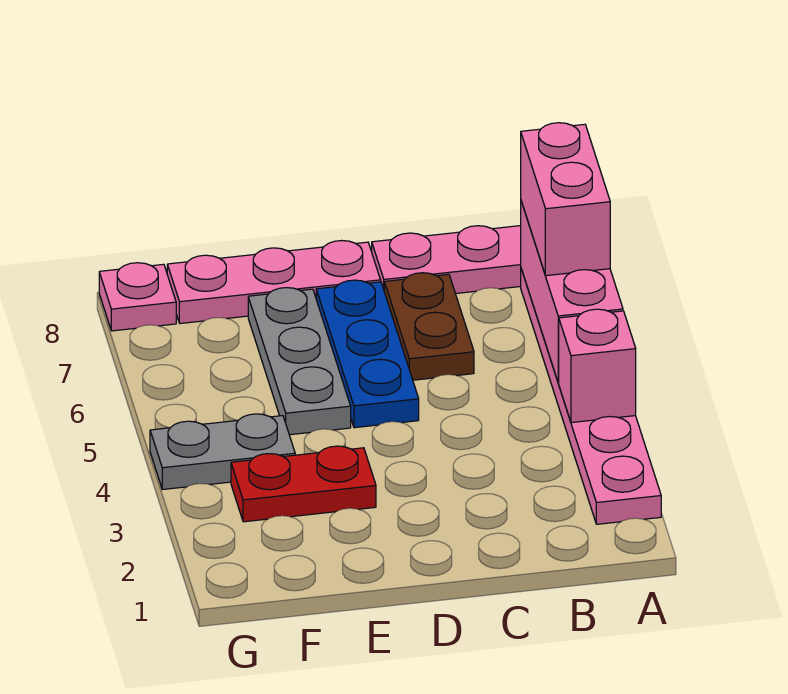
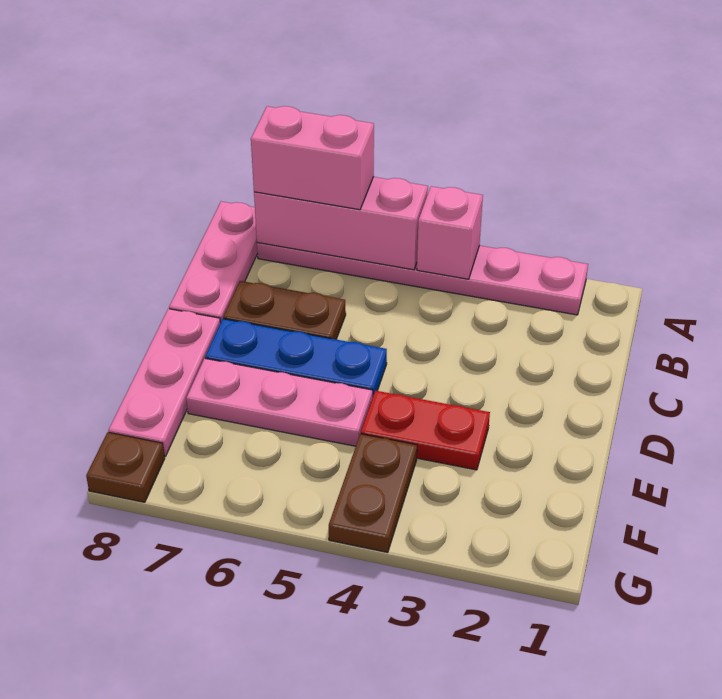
red plate E3:F3 level 1 -> red plate E3:E4 level 1
grey plate E5:E7 level 1 -> pink plate E5:E7 level 1
grey plate F4:G4 level 1 -> brown plate F4:G4 level 1
pink plate G8 level 1 -> brown plate G8 level 1

